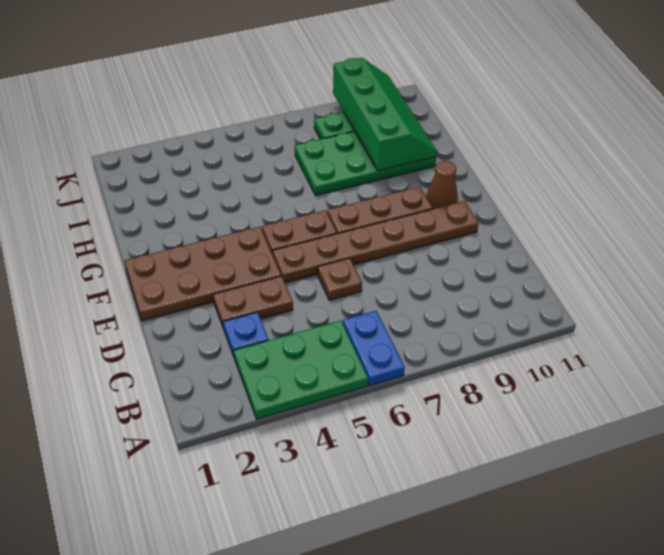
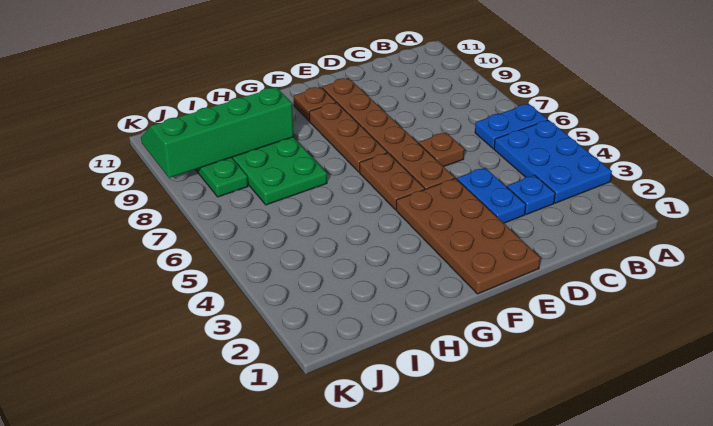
green plate A3:B5 level 1 -> blue plate A3:B5 level 1
brown plate D3:D4 level 1 -> blue plate D3:D4 level 1
brown cone F10 level 1 -> brown plate F10 level 1

